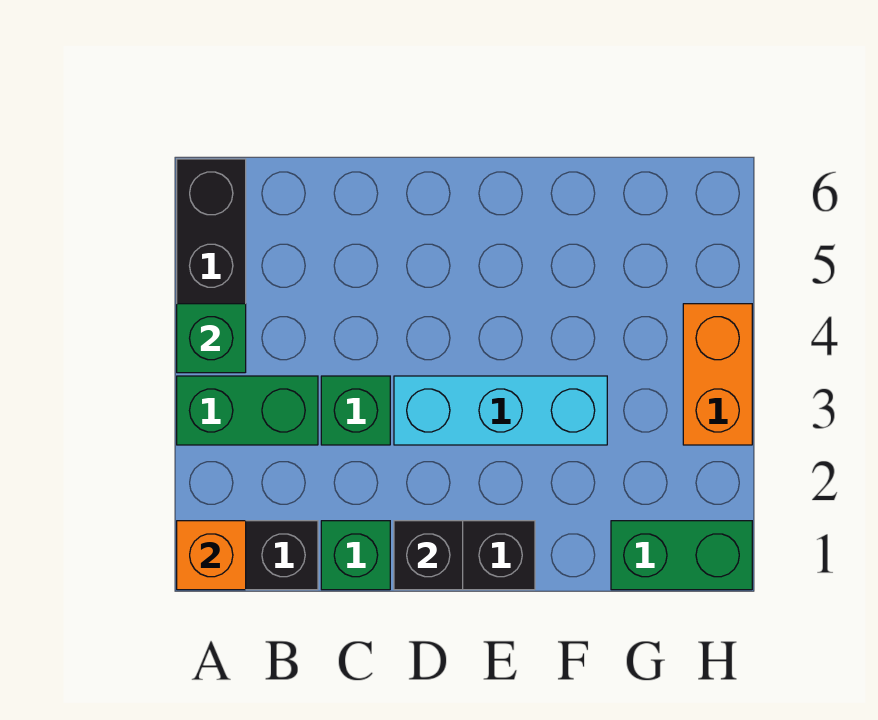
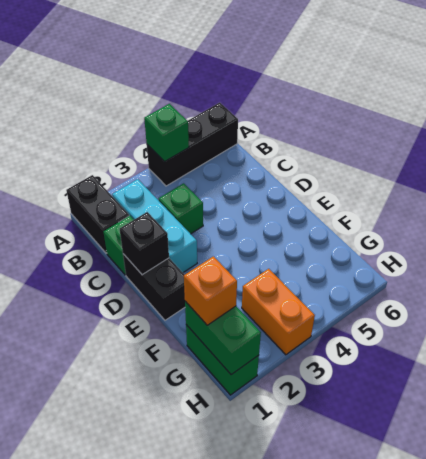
orange brick A1 level 2 -> orange brick G1 level 3
green brick A3:B3 level 1 -> green brick G1:H1 level 2
cyan brick D3:F3 level 1 -> cyan brick B2:D2 level 1
orange brick H3:H4 level 1 -> orange brick G3:H3 level 1

